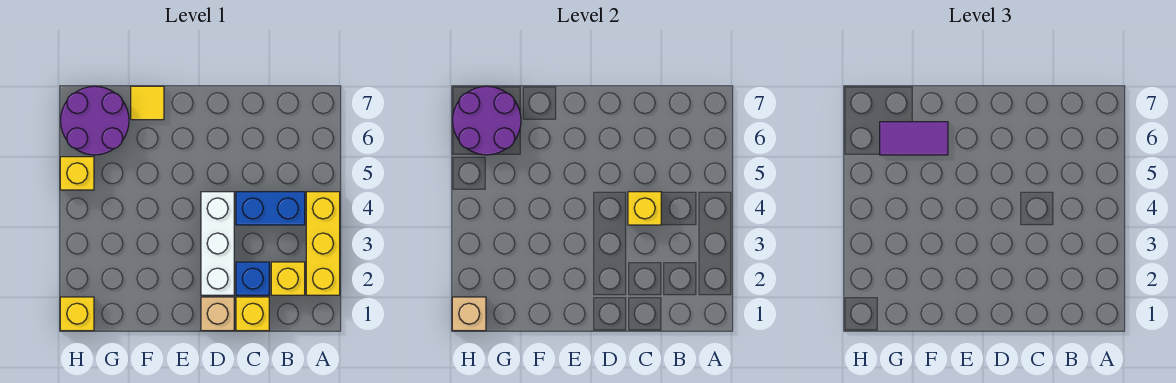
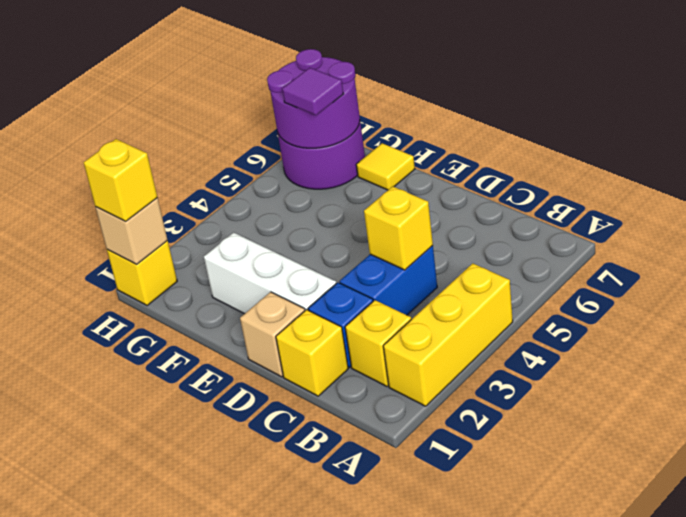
blue brick B4:C4 level 1 -> blue brick C3:C4 level 1
white brick D2:D4 level 1 -> white brick D2:F2 level 1
purple tile F6:G6 level 3 -> purple tile G6 level 3
yellow brick H5 level 1 -> yellow brick H1 level 3

